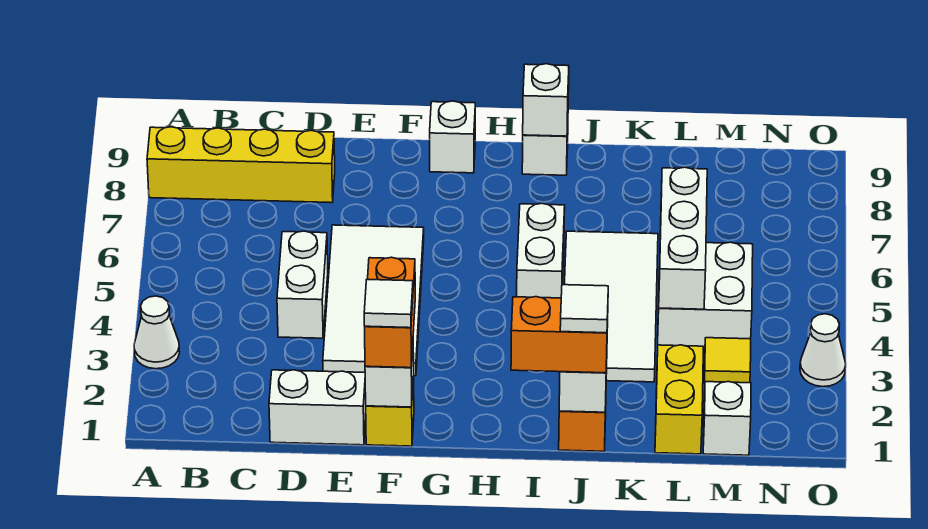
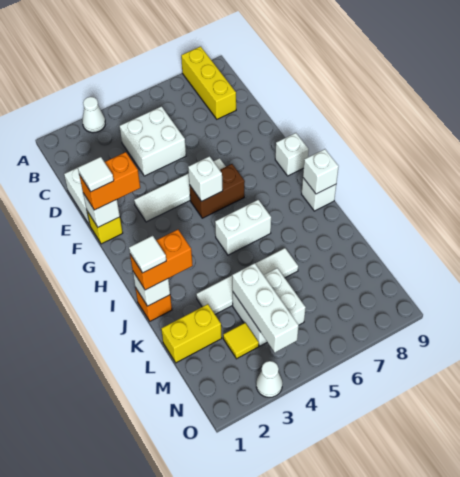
yellow brick A8:D8 level 1 -> yellow brick A8:C8 level 1
white brick D4:D5 level 1 -> white brick C4:D5 level 1
white tile E3:F6 level 1 -> white tile F3:F6 level 1
none -> brown brick G5:G6 level 1
orange brick I1:J1 level 3 -> orange brick J1:J2 level 3
white tile J3:K6 level 1 -> white tile K3:K6 level 1
white brick L4:L6 level 2 -> white brick L4:N4 level 2
white brick M1 level 1 -> white brick G5 level 2

